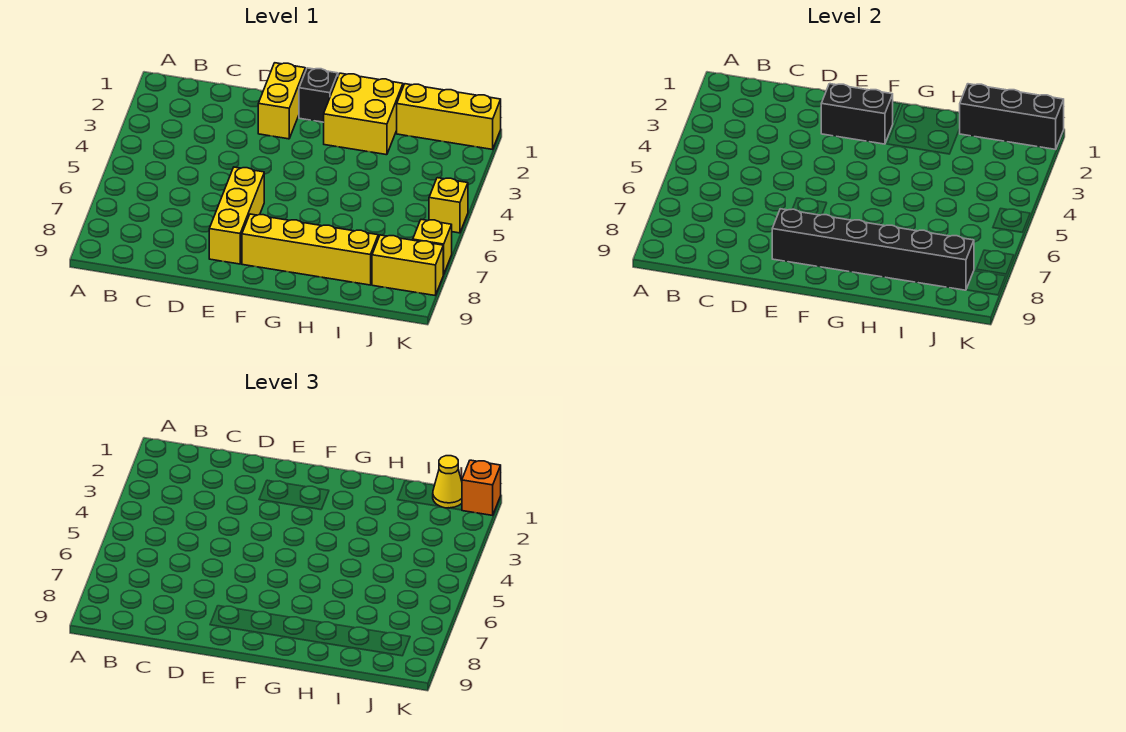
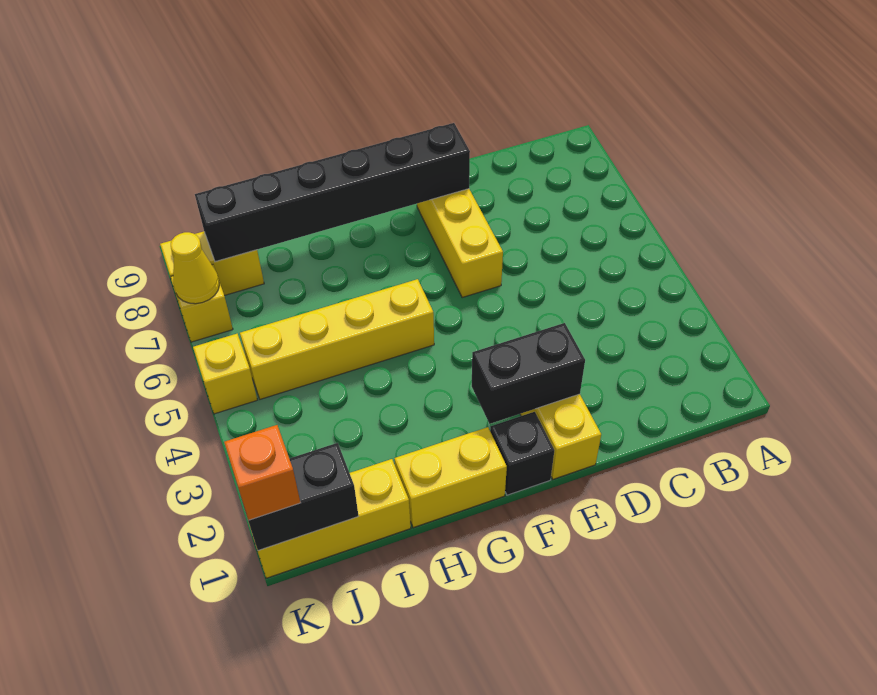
yellow brick F8:I8 level 1 -> yellow brick G5:J5 level 1
yellow brick G1:H2 level 1 -> yellow brick G1:H1 level 1
black brick I1:K1 level 2 -> black brick J1:K1 level 2
yellow cone J1 level 3 -> yellow cone K7 level 2

